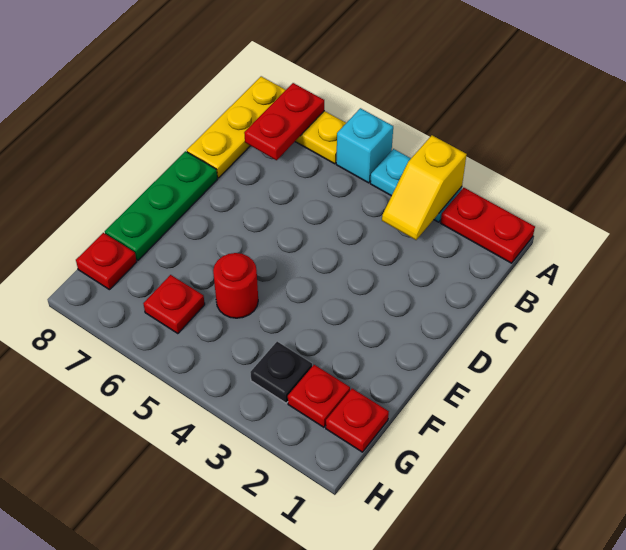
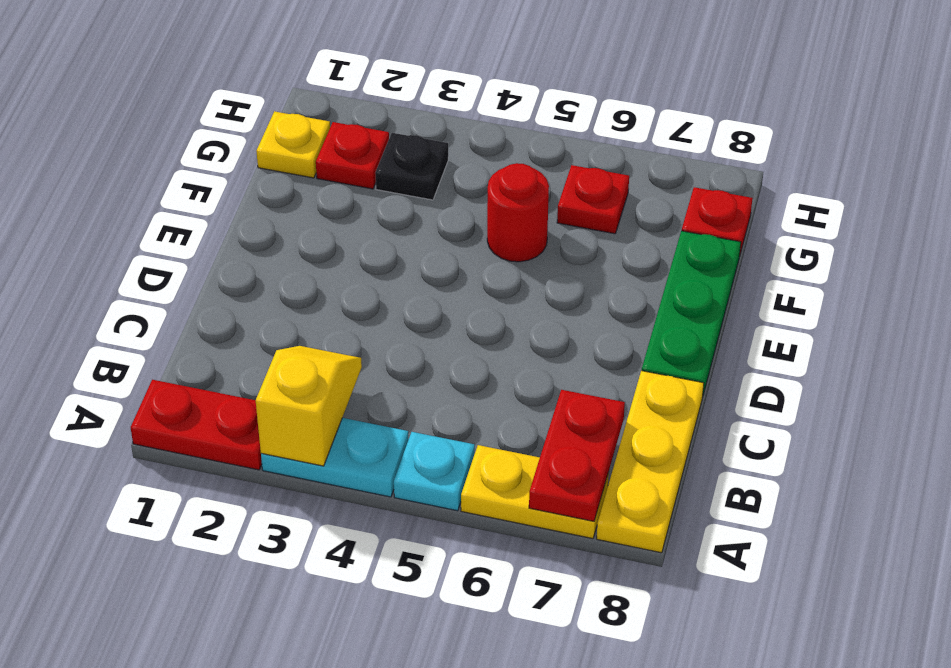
cyan brick A5 level 1 -> cyan plate A5 level 1
red plate G1 level 1 -> yellow plate G1 level 1

